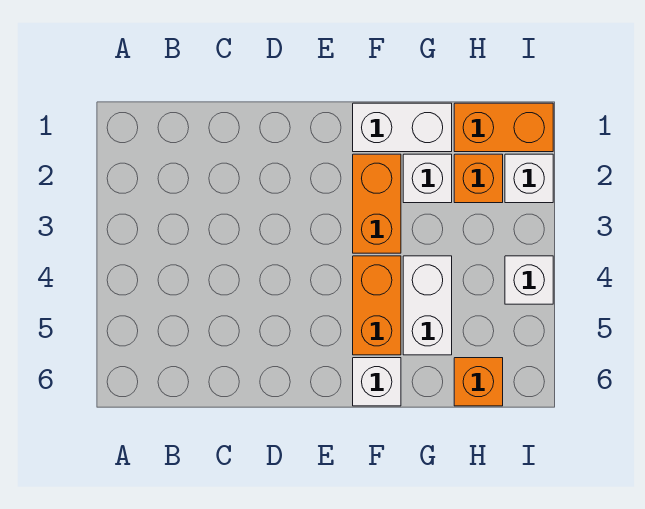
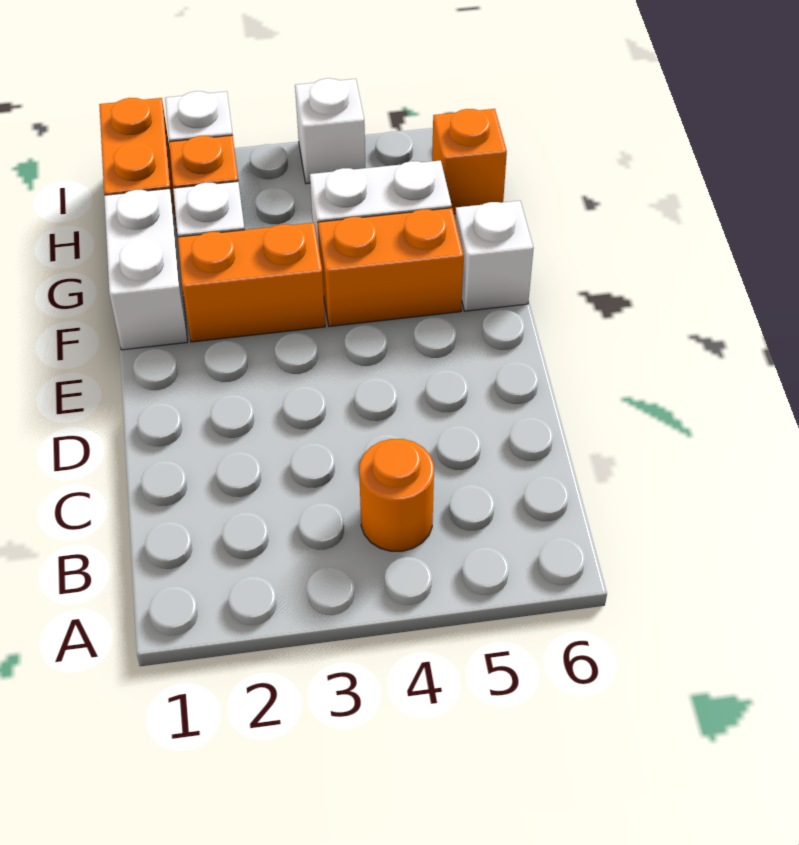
none -> orange round brick B4 level 1

